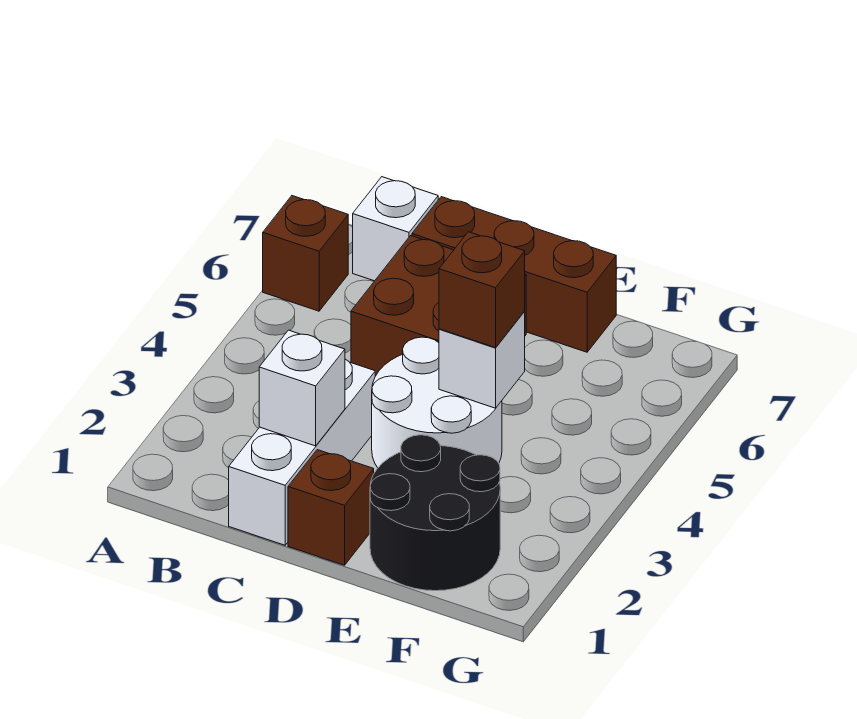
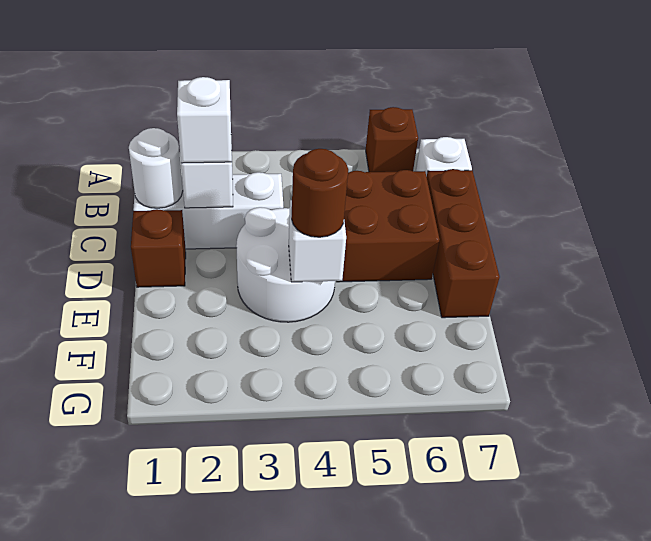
none -> white round brick C1 level 2
none -> white brick C2 level 3
black round brick E1:F2 level 1 -> none
brown brick E4 level 3 -> brown round brick E4 level 3

